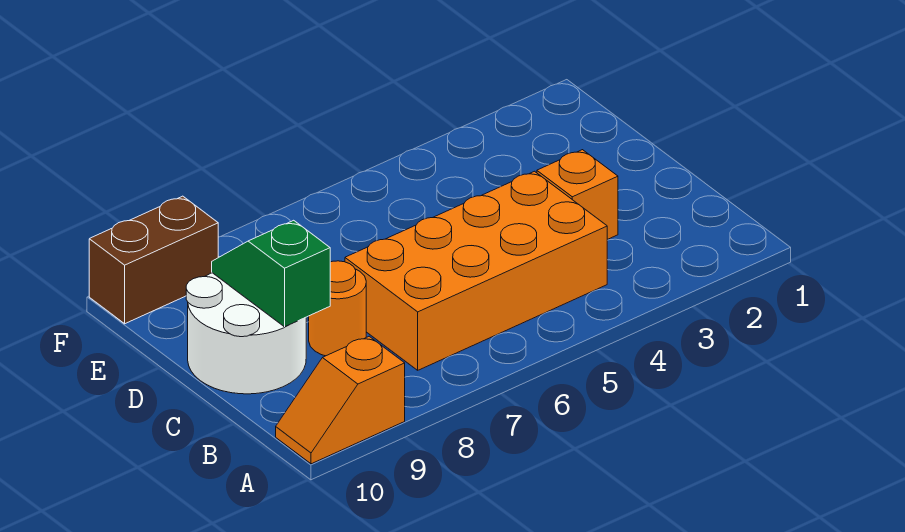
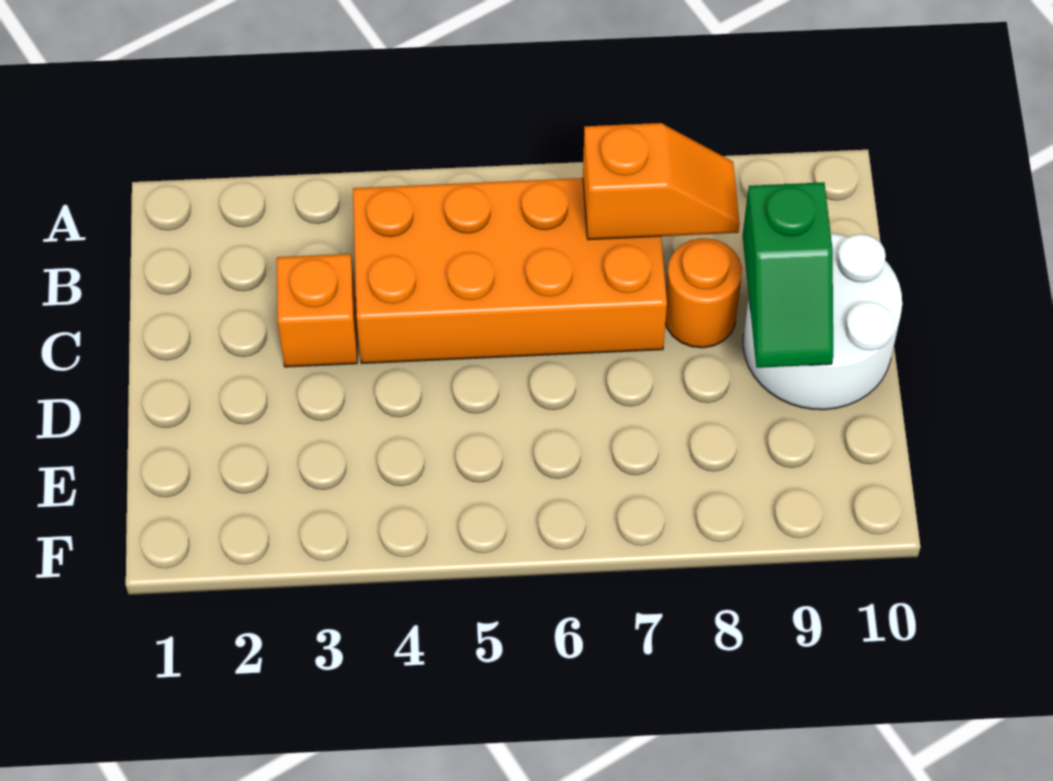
orange slope A9:A10 level 1 top 9 -> orange slope B7:B8 level 2 top 7
brown brick F9:F10 level 1 -> none

